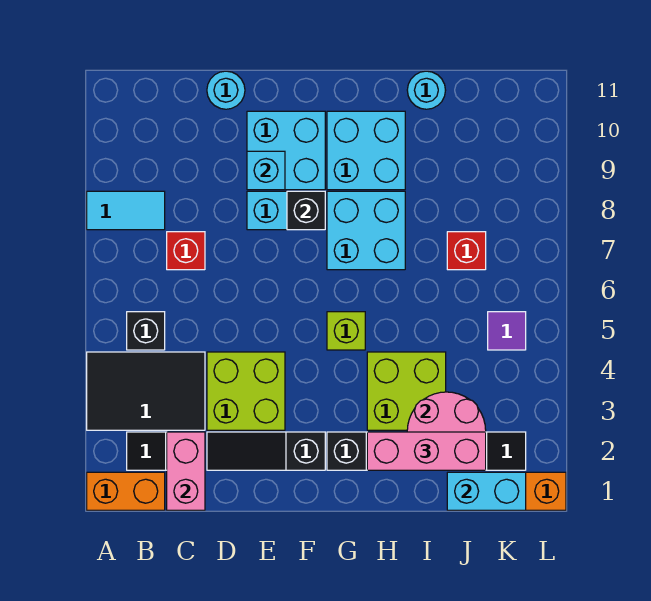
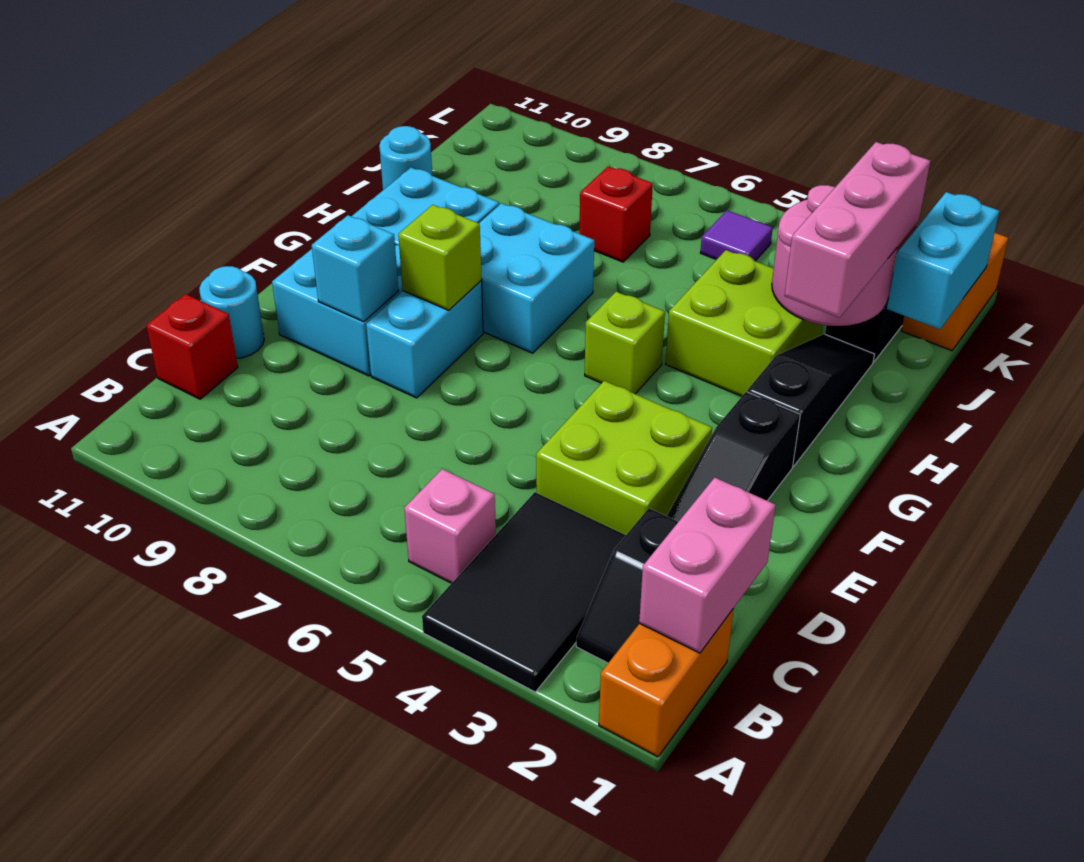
cyan tile A8:B8 level 1 -> none
black brick B5 level 1 -> pink brick B5 level 1
pink brick C1:C2 level 2 -> pink brick B1:C1 level 2
red brick C7 level 1 -> red brick C11 level 1
black brick F8 level 2 -> lime brick F8 level 2

